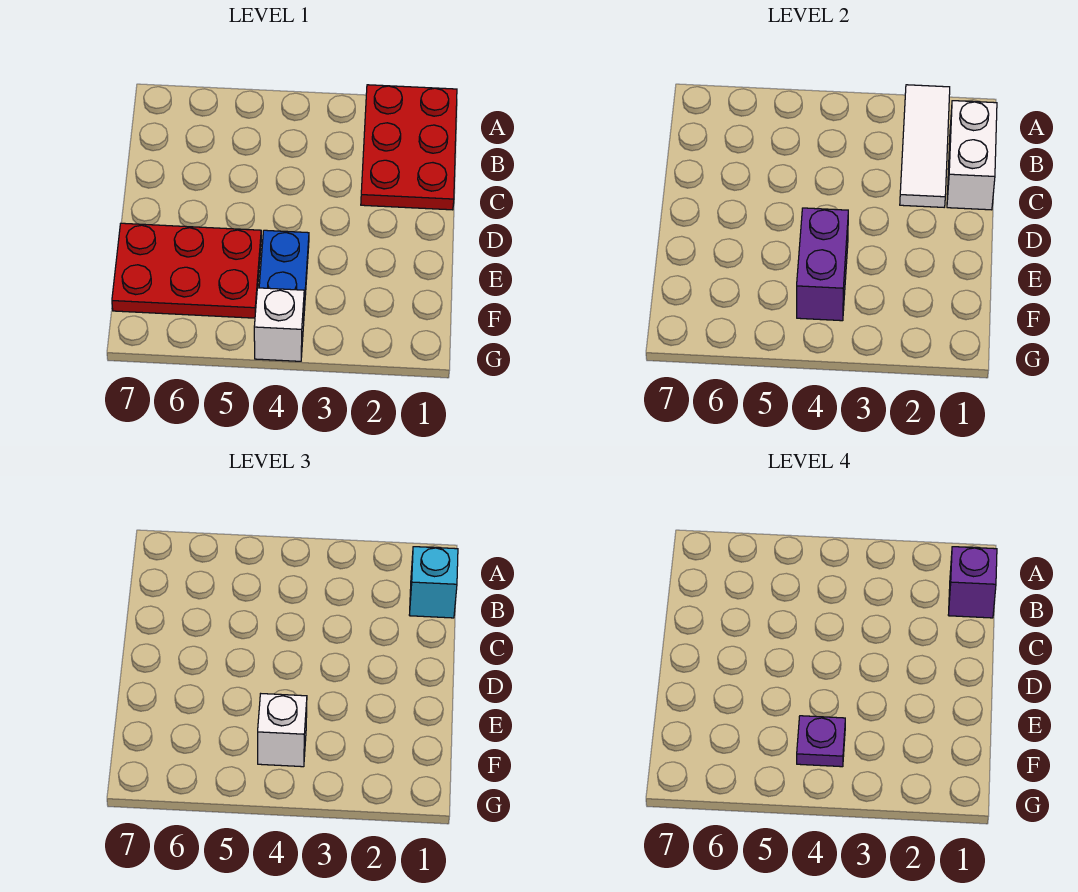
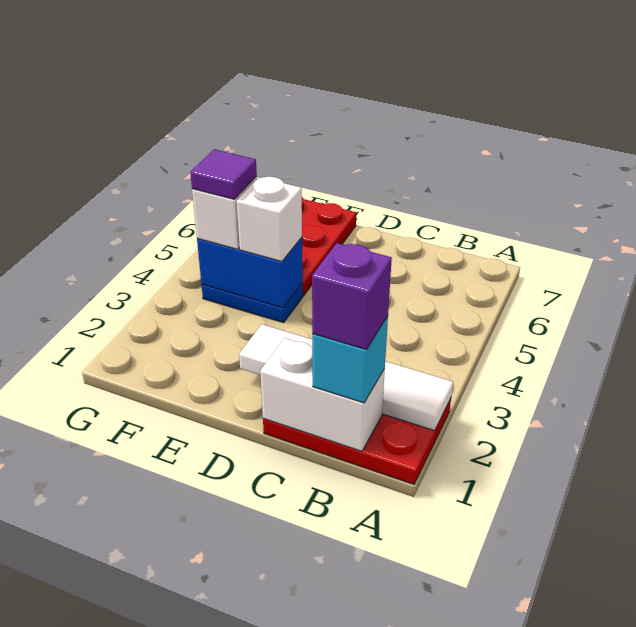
white tile A2:C2 level 2 -> white tile A2:D2 level 2
purple brick E4:F4 level 2 -> blue brick E4:F4 level 2
purple plate F4 level 4 -> purple tile F4 level 4
white brick G4 level 1 -> white brick E4 level 3

